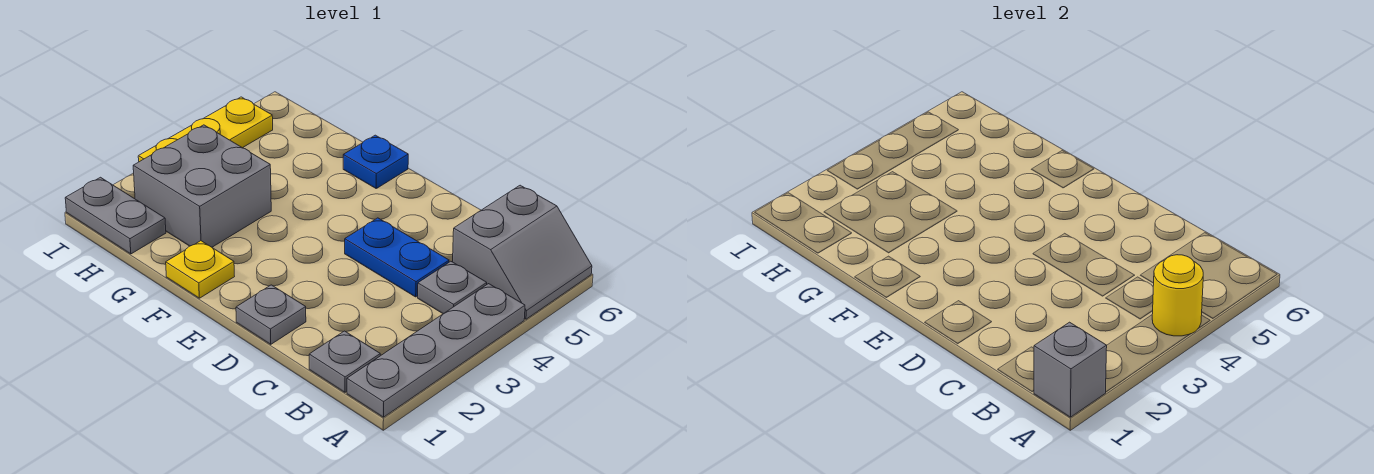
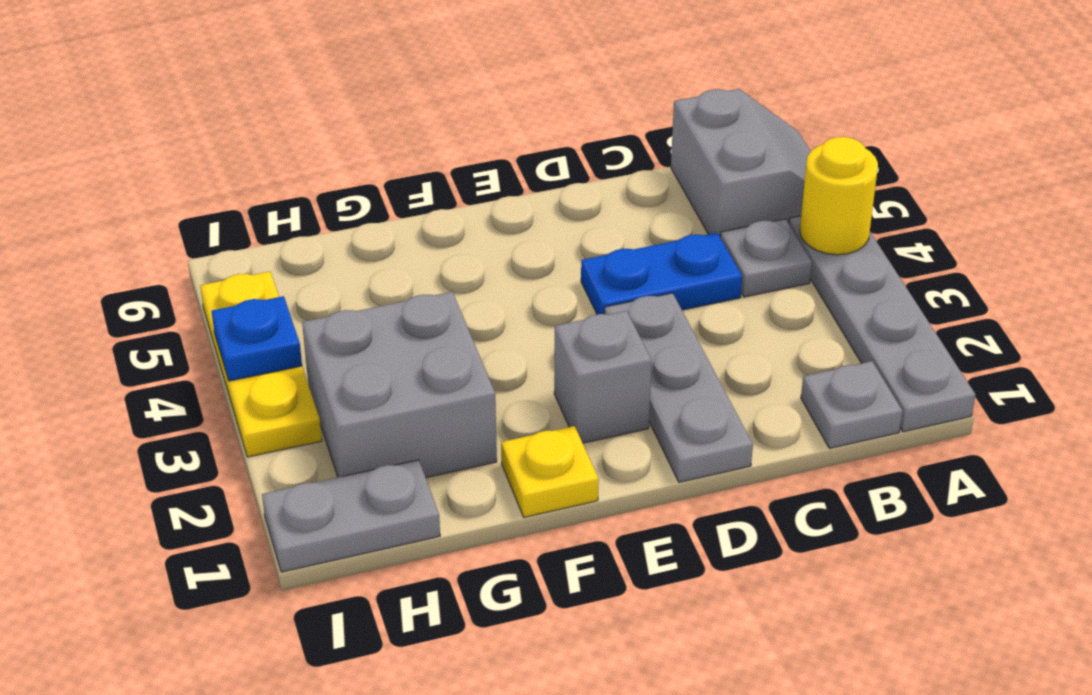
grey brick A1 level 2 -> grey brick E2 level 1
grey plate D1 level 1 -> grey plate D1:D3 level 1
blue plate F6 level 1 -> blue plate I4 level 2

